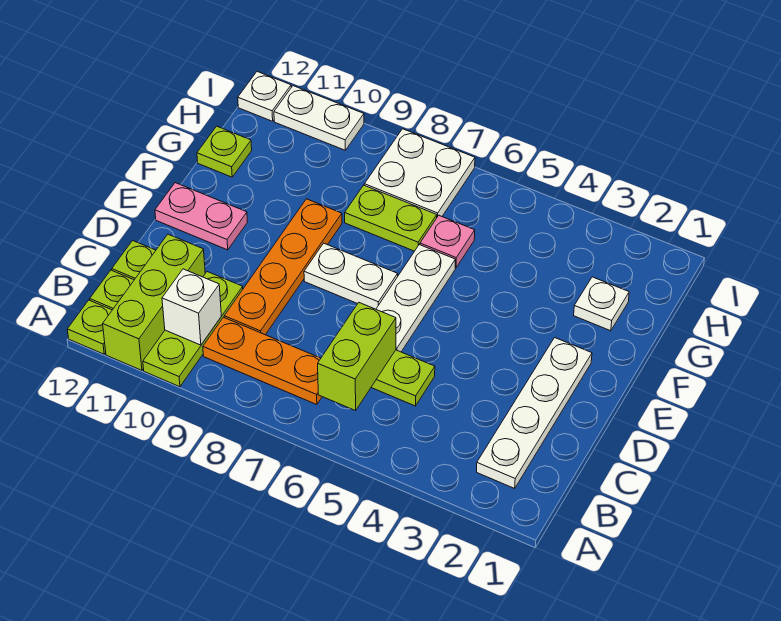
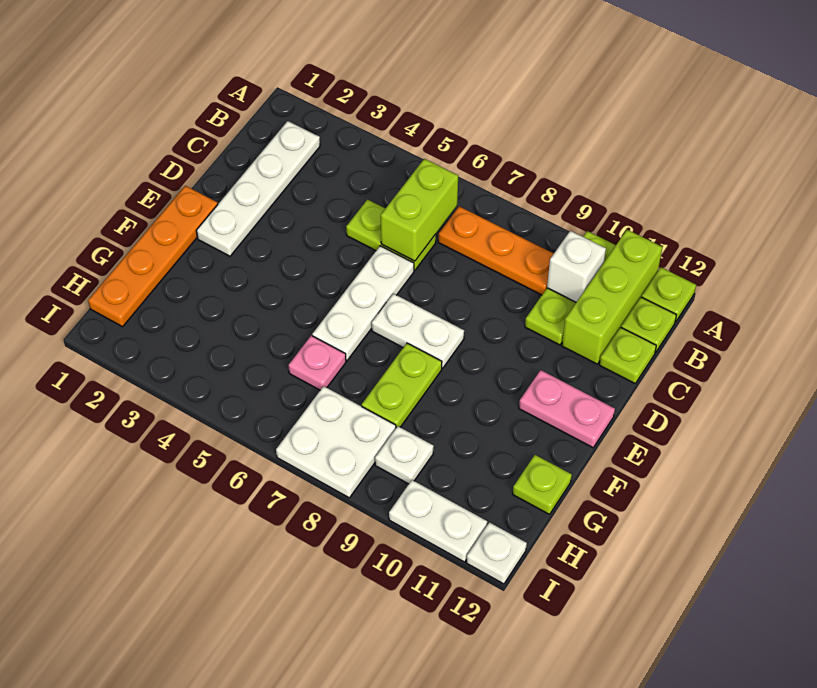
orange plate C9:F9 level 1 -> orange plate E1:H1 level 1
white plate G2 level 1 -> white plate H9 level 1
lime plate G7:G8 level 1 -> lime plate F8:G8 level 1

